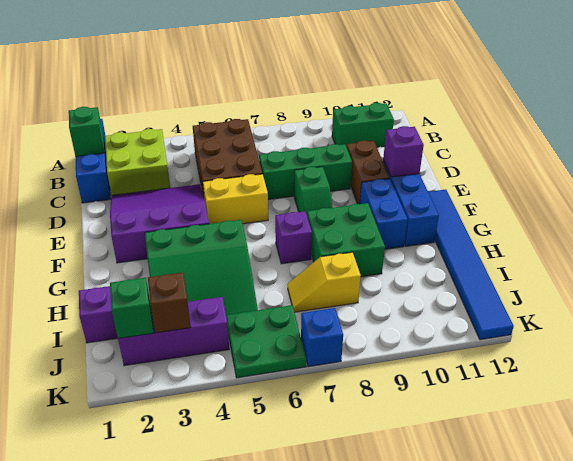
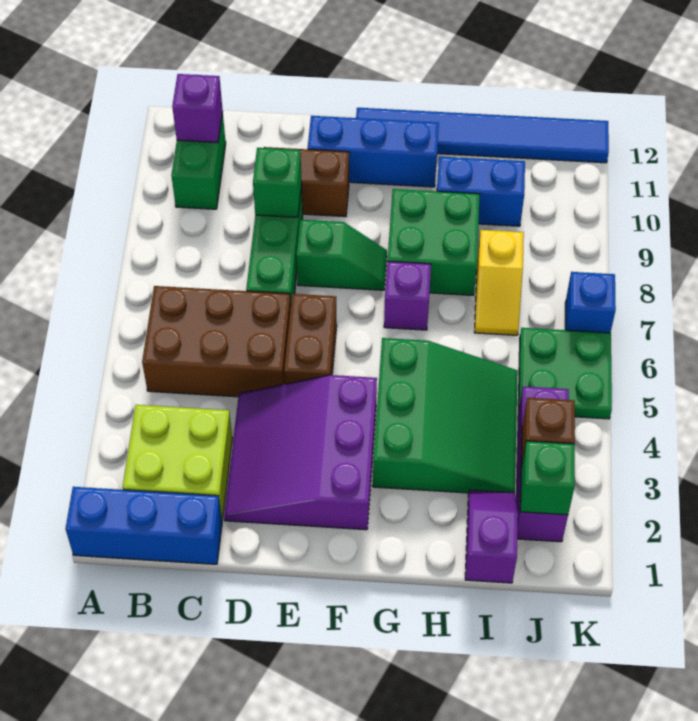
green brick B1 level 2 -> green brick D9 level 2
yellow brick E5:E6 level 1 -> brown brick E5:E6 level 1
purple brick E11 level 2 -> purple brick B11 level 2
blue brick F10:G10 level 1 -> blue brick H10:I10 level 1

